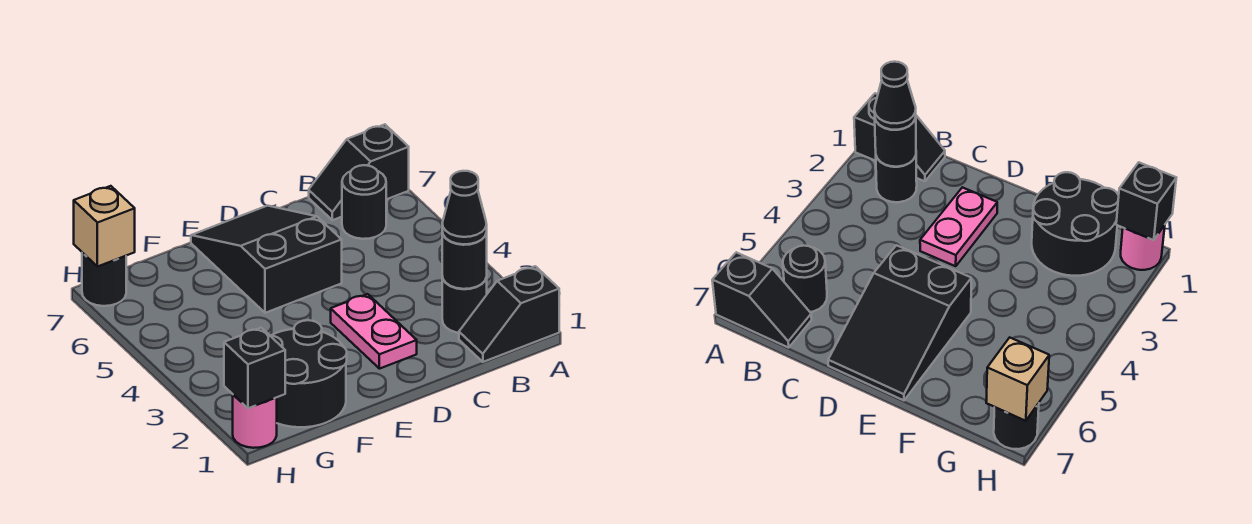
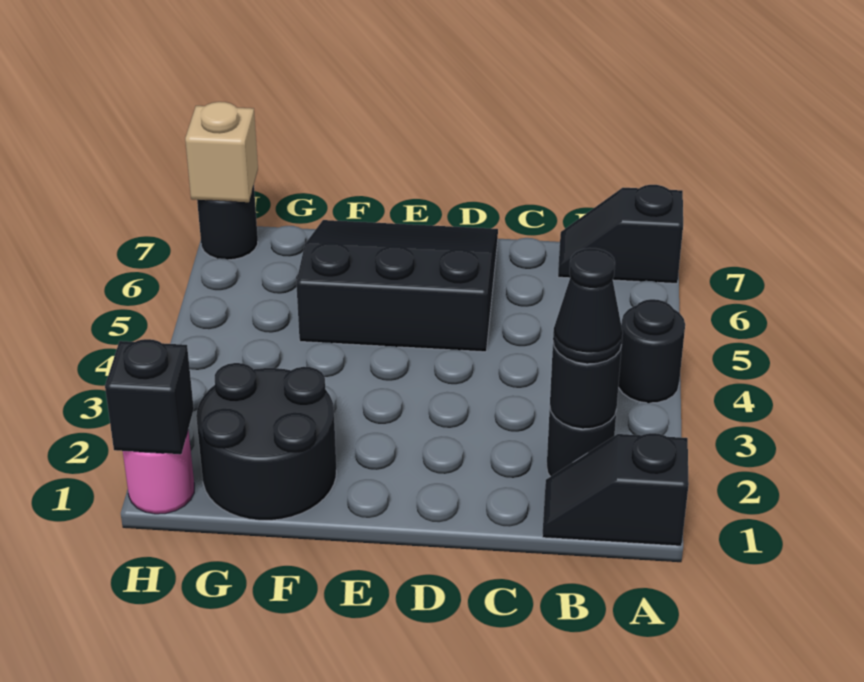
black round brick B6 level 1 -> black round brick A4 level 1
pink plate D2:D3 level 1 -> none
black slope D5:E7 level 1 top 5 -> black slope D5:F7 level 1 top 5

